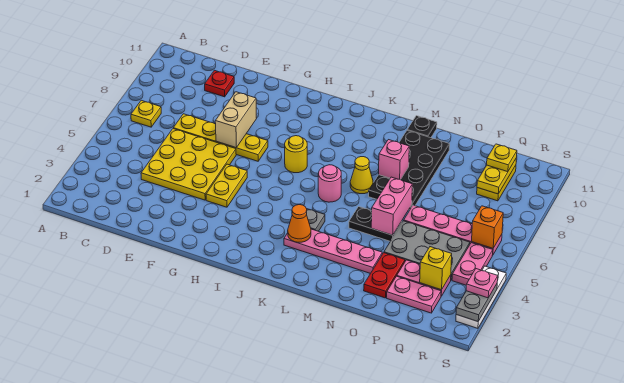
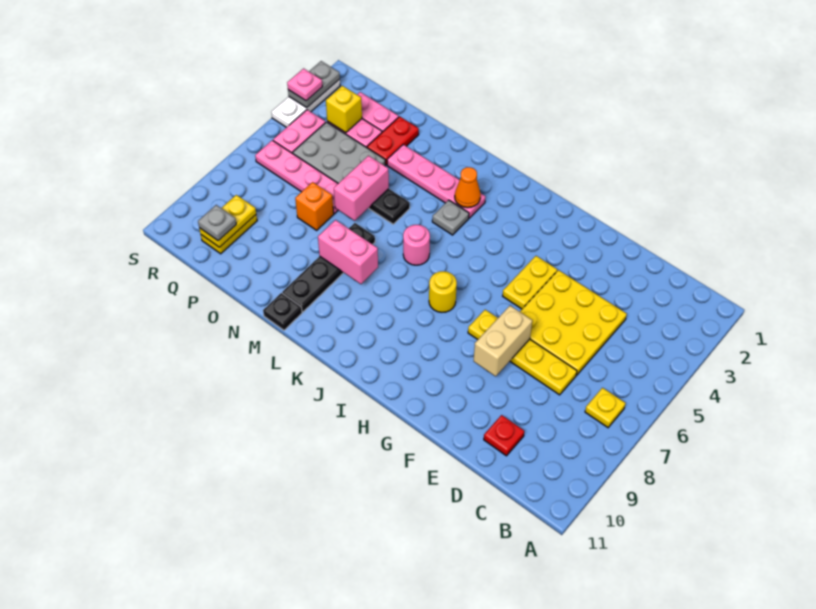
yellow cone L7 level 1 -> none
black plate M7:N10 level 1 -> black plate M7:M10 level 1
pink brick M8 level 2 -> pink brick L8:M8 level 2
yellow plate Q10 level 3 -> grey plate Q10 level 3
orange brick R6 level 2 -> orange brick O7 level 1

